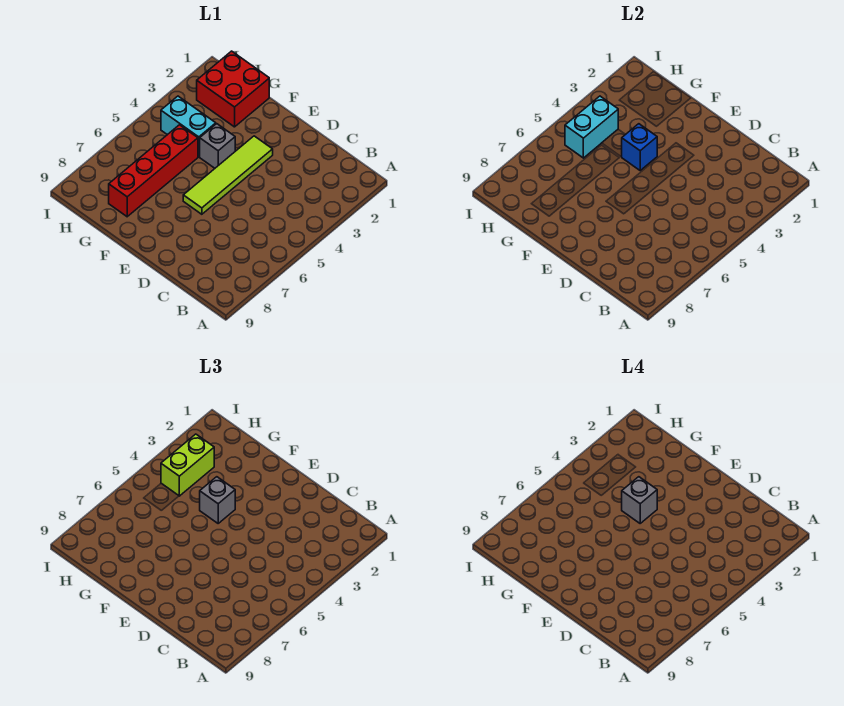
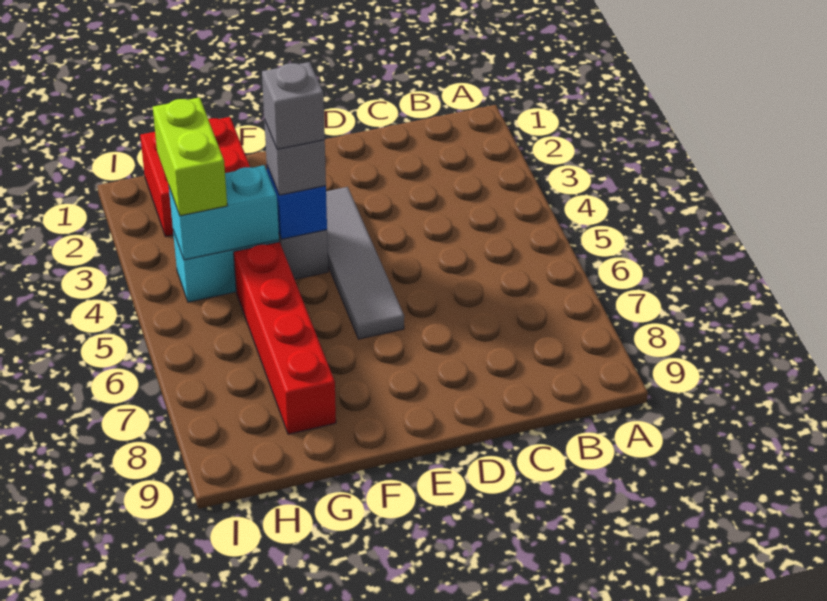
lime tile E3:E6 level 1 -> grey tile E3:E6 level 1
cyan brick H4:H5 level 2 -> cyan brick G4:H4 level 2

